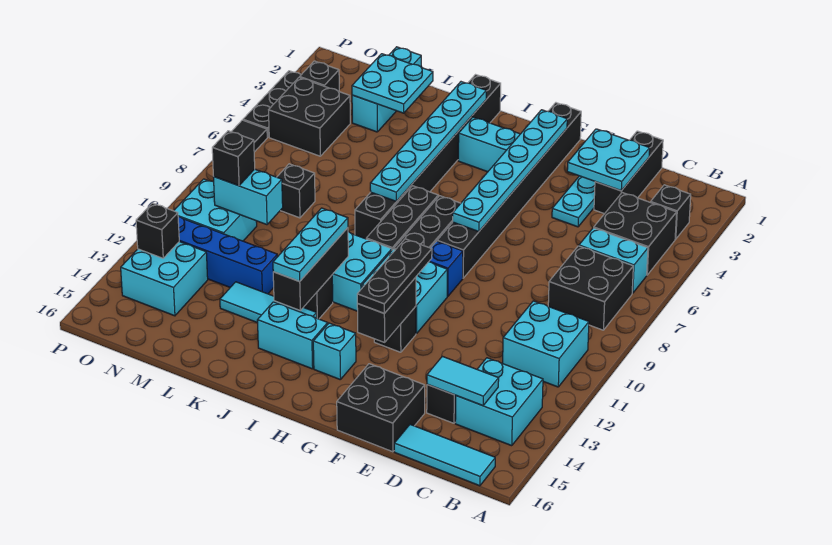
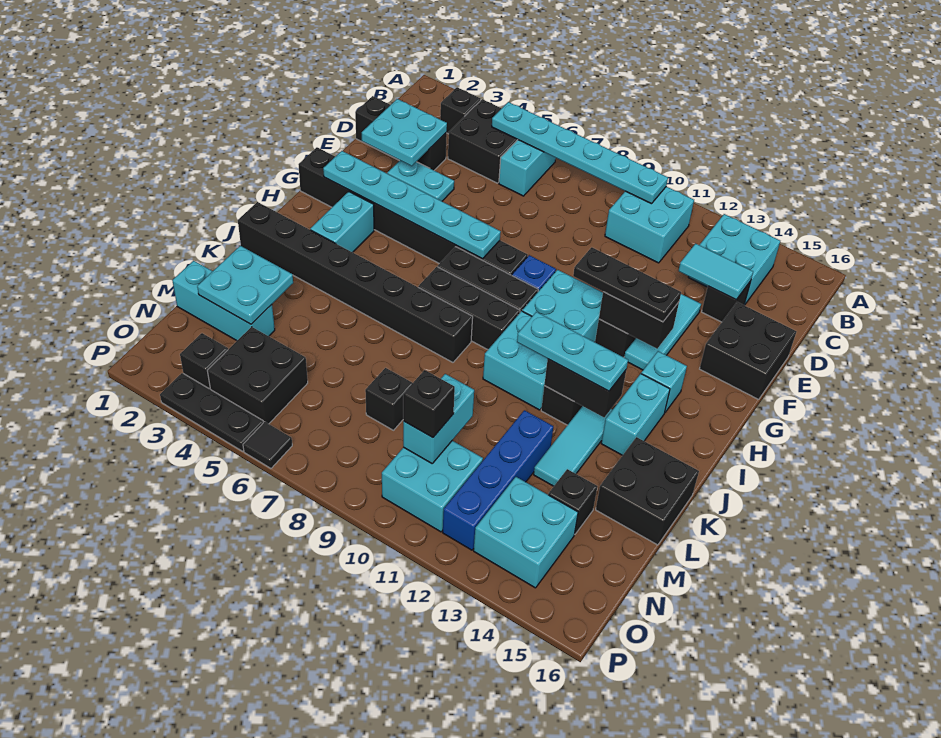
black brick B7:C8 level 1 -> black brick K15:L16 level 1
cyan tile B16:D16 level 1 -> cyan tile E13:G13 level 1
cyan tile C14:D14 level 2 -> cyan tile D13:D14 level 2
cyan plate J2:J7 level 2 -> cyan plate B5:B10 level 2
black brick J11:J13 level 2 -> black brick J12:J13 level 2
black brick O13 level 2 -> black brick M14 level 1

